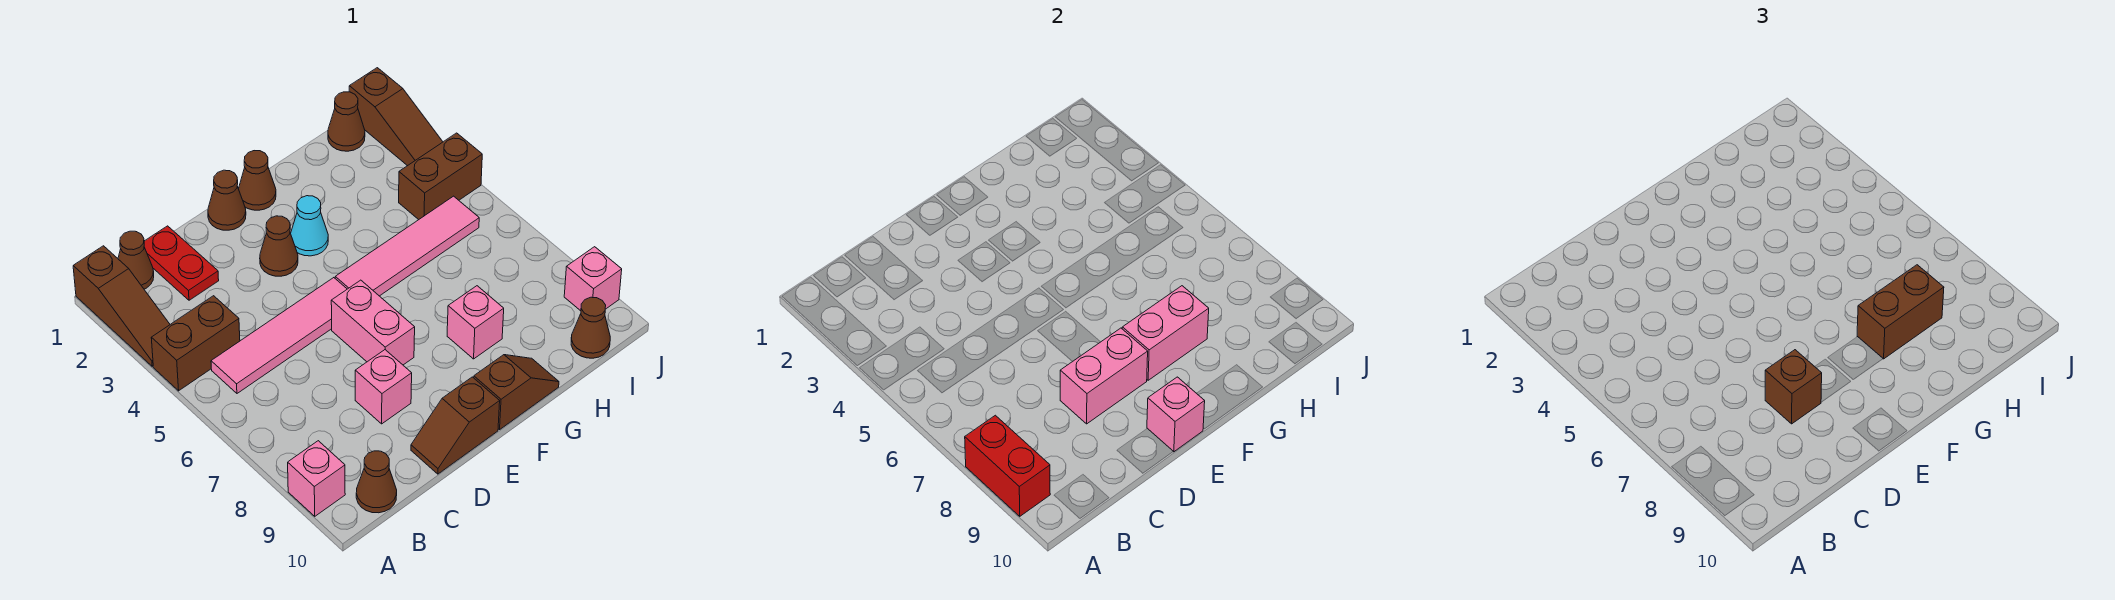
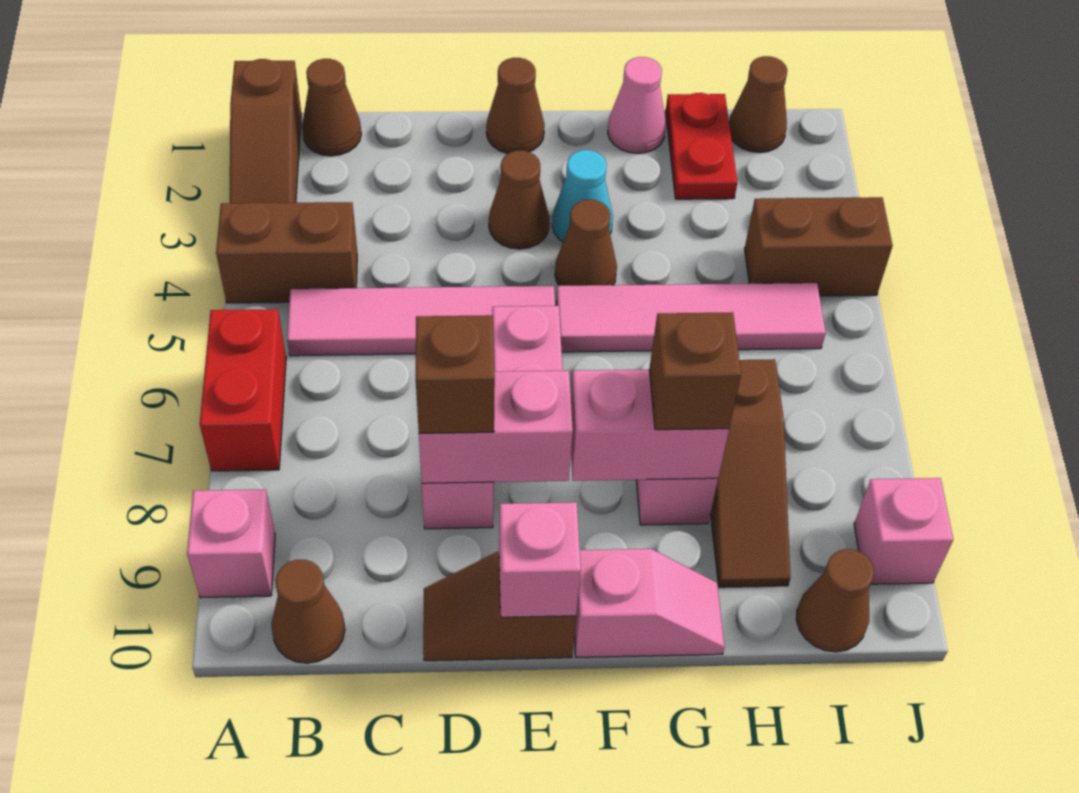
red brick A8:A9 level 2 -> red brick A6:A7 level 1
red plate C1:C2 level 1 -> red plate H1:H2 level 1
brown cone F1 level 1 -> brown cone F4 level 1
brown slope F10:G10 level 1 top F -> pink slope F10:G10 level 1 top F
none -> pink cone G1 level 1
brown brick G8:H8 level 3 -> brown brick G8 level 3
brown slope J1:J3 level 1 top 1 -> brown slope H7:H9 level 1 top 7

